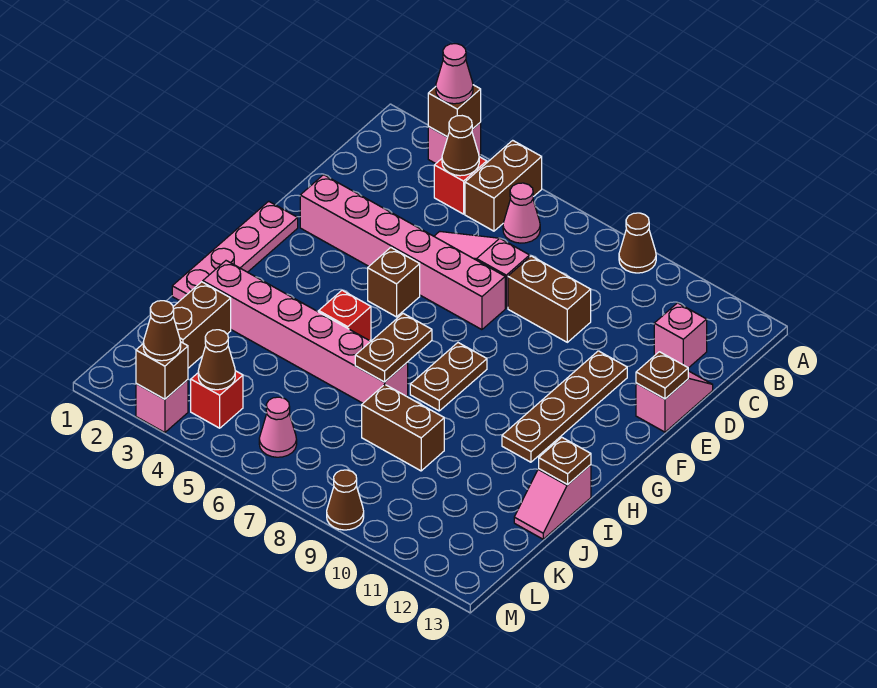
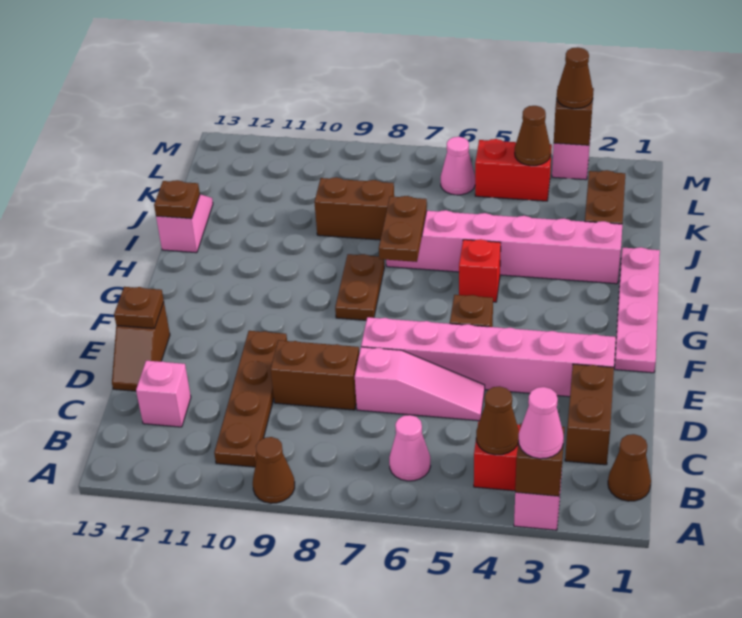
brown brick A5:B5 level 1 -> brown brick C2:D2 level 1
pink slope D13:E13 level 1 top E -> brown slope D13:E13 level 1 top E
brown plate E11:H11 level 1 -> brown plate B10:E10 level 1
red brick L4 level 1 -> red brick L4:L5 level 1
brown cone M9 level 1 -> brown cone B1 level 1

